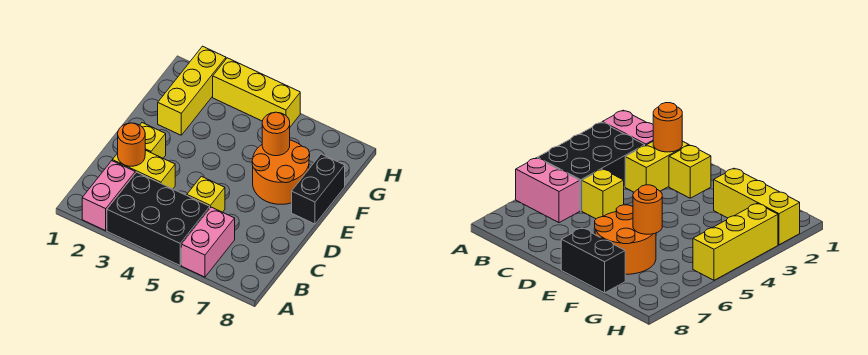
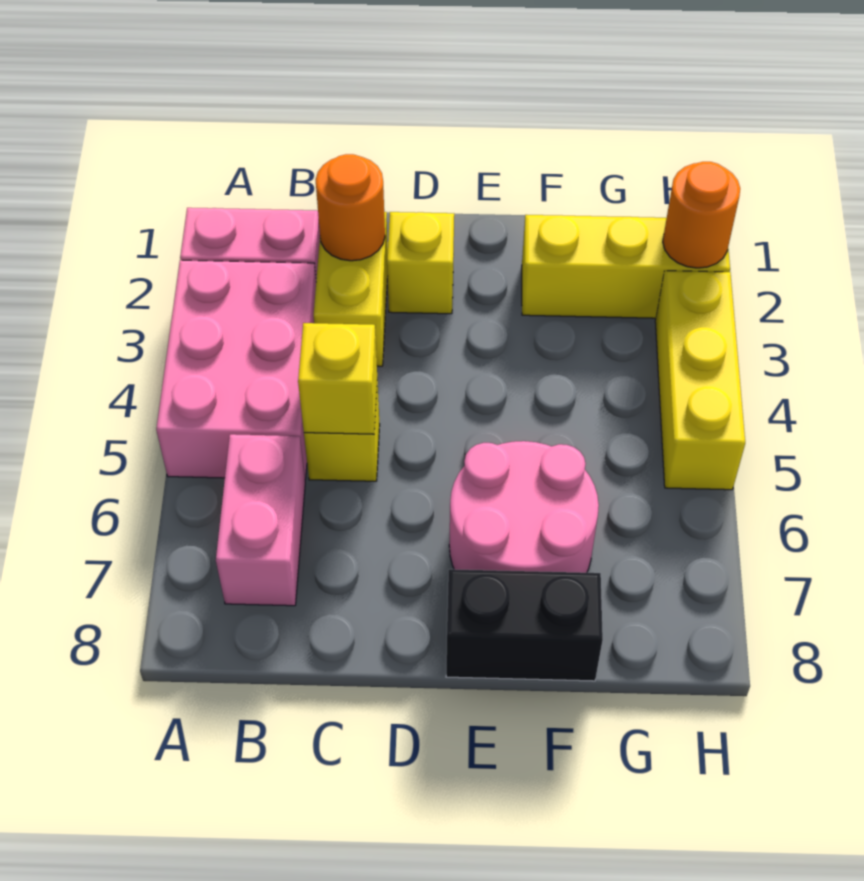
black brick A3:B5 level 1 -> pink brick A3:B5 level 1
pink brick A6:B6 level 1 -> pink brick B6:B7 level 1
none -> yellow brick C5 level 2
orange round brick E6:F7 level 1 -> pink round brick E6:F7 level 1
orange round brick F6 level 2 -> orange round brick H2 level 2

